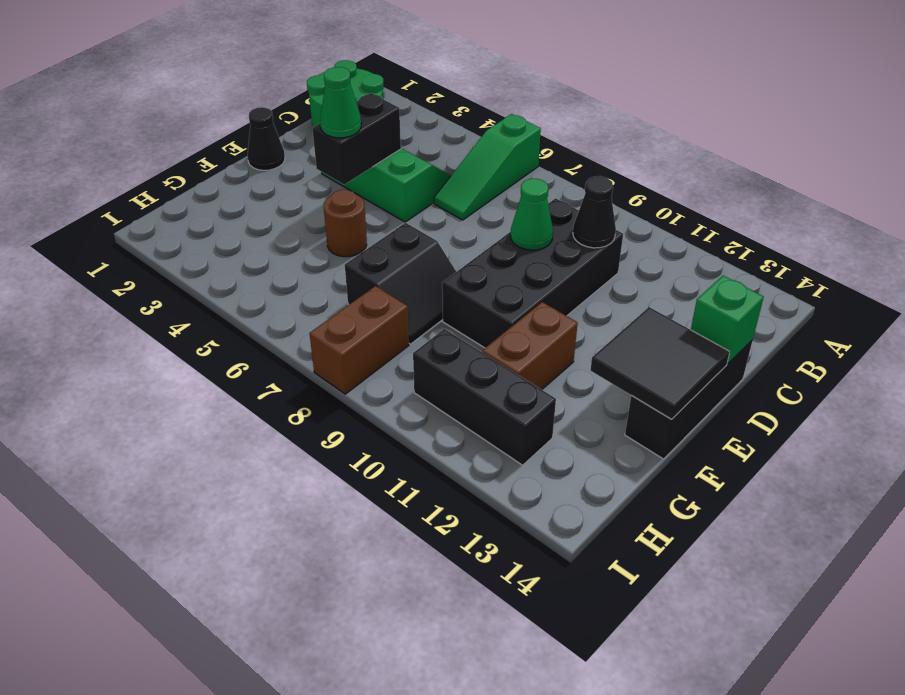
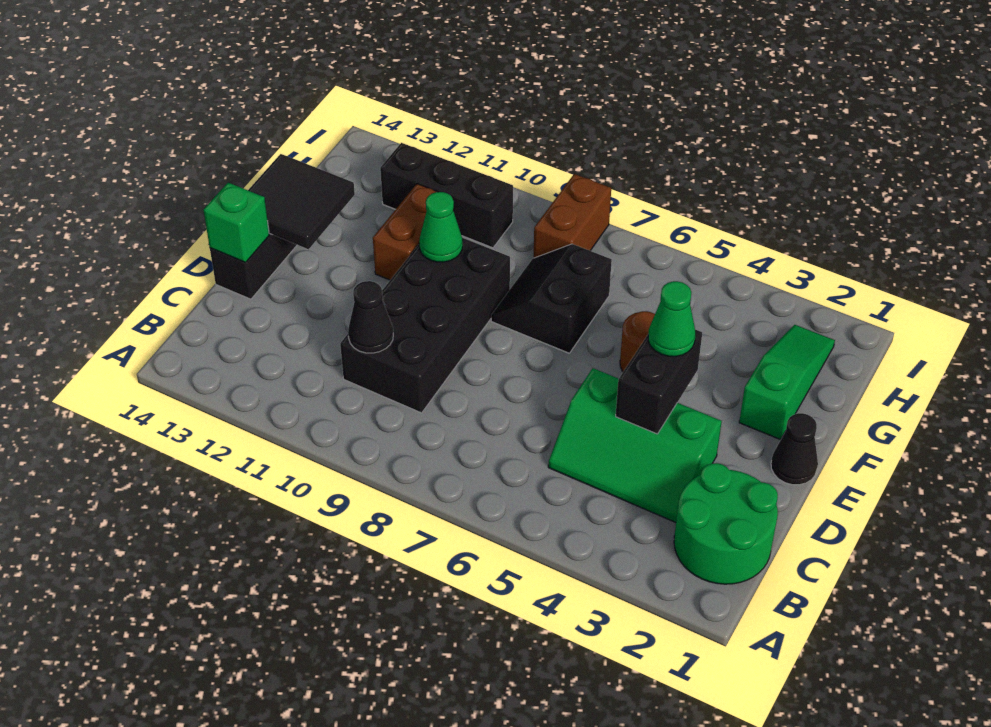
green slope A6:C6 level 1 top A -> green slope F2:H2 level 1 top F
green cone D9 level 2 -> green cone F10 level 2

